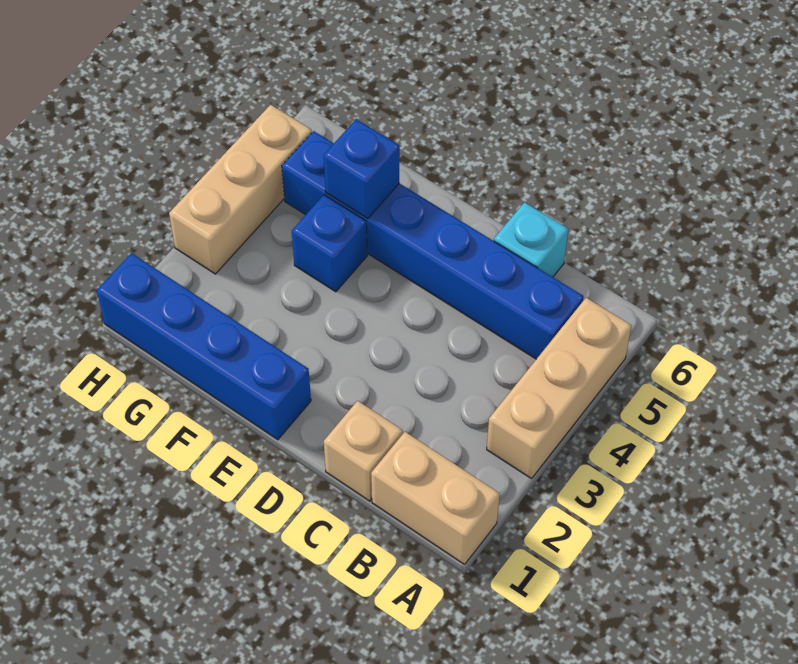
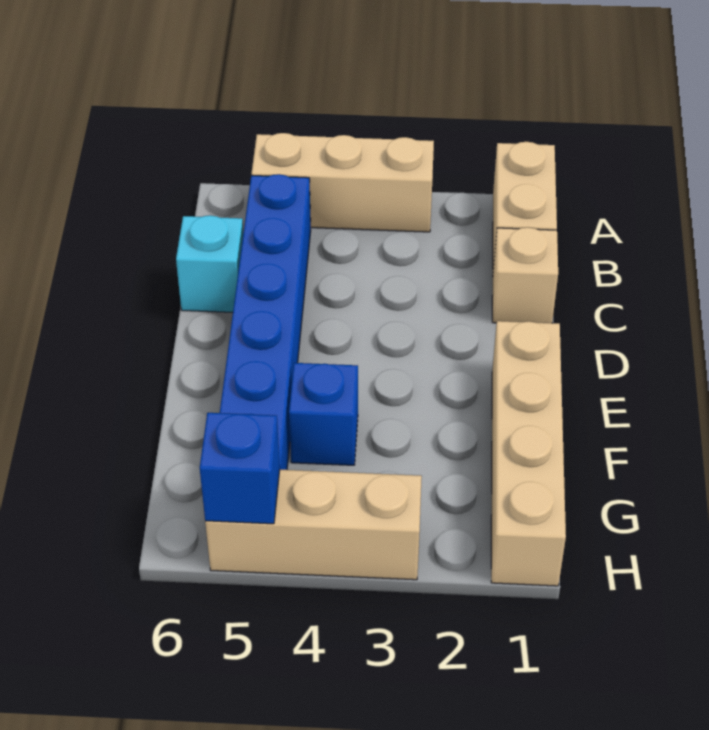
blue brick E1:H1 level 1 -> tan brick E1:H1 level 1
blue brick F5 level 2 -> blue brick H5 level 2

